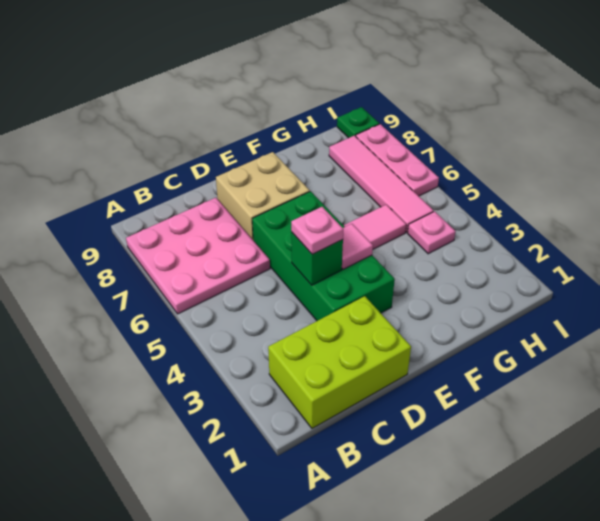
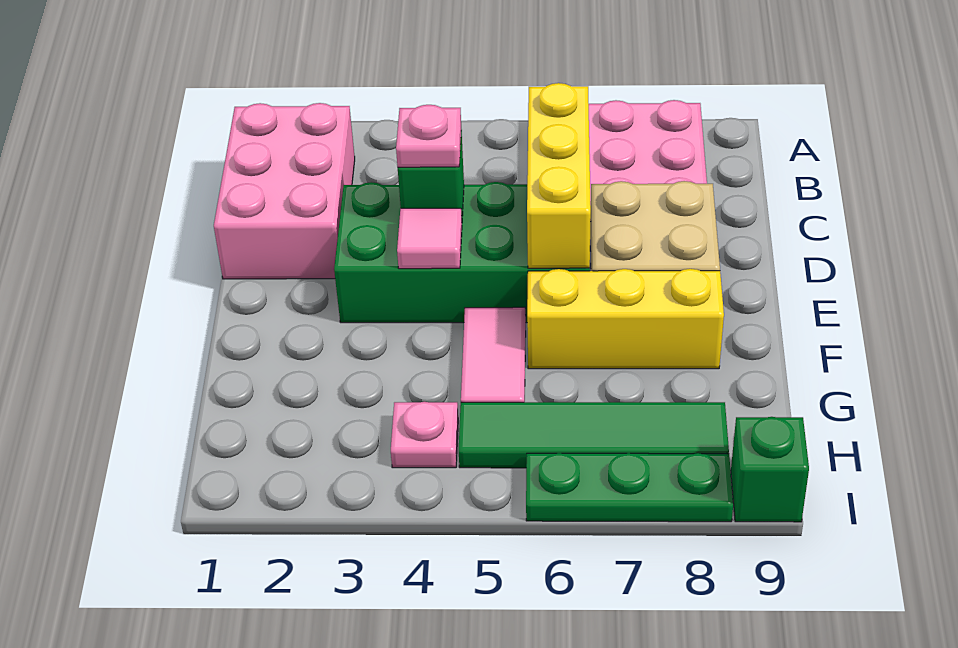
lime brick B1:D2 level 1 -> pink brick B1:D2 level 1
none -> yellow brick C6:E6 level 2
none -> yellow brick F6:F8 level 1
pink tile H5:H8 level 1 -> green tile H5:H8 level 1
pink plate I6:I8 level 1 -> green plate I6:I8 level 1
green plate I9 level 1 -> green brick I9 level 1

